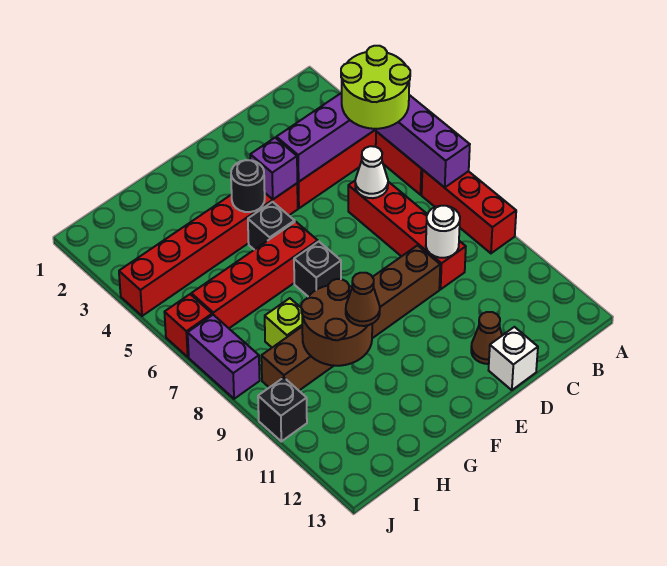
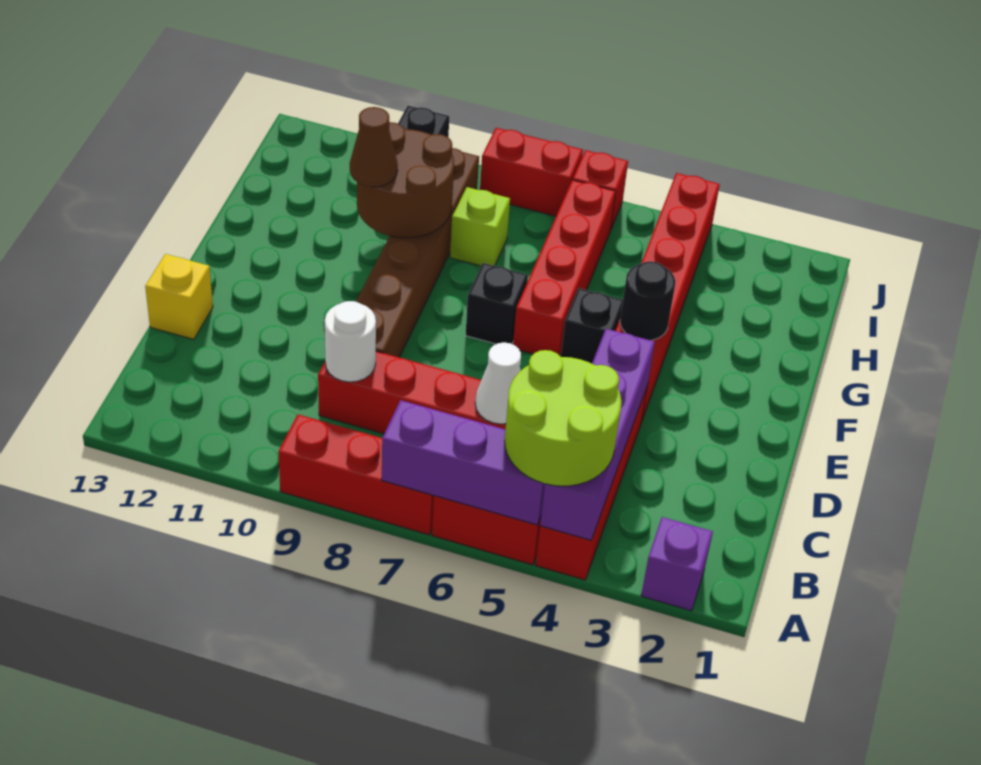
brown cone D12 level 1 -> none
white brick D13 level 1 -> yellow brick D13 level 1
purple brick E4 level 2 -> purple brick A2 level 1
purple brick J7:J8 level 1 -> red brick J7:J8 level 1

